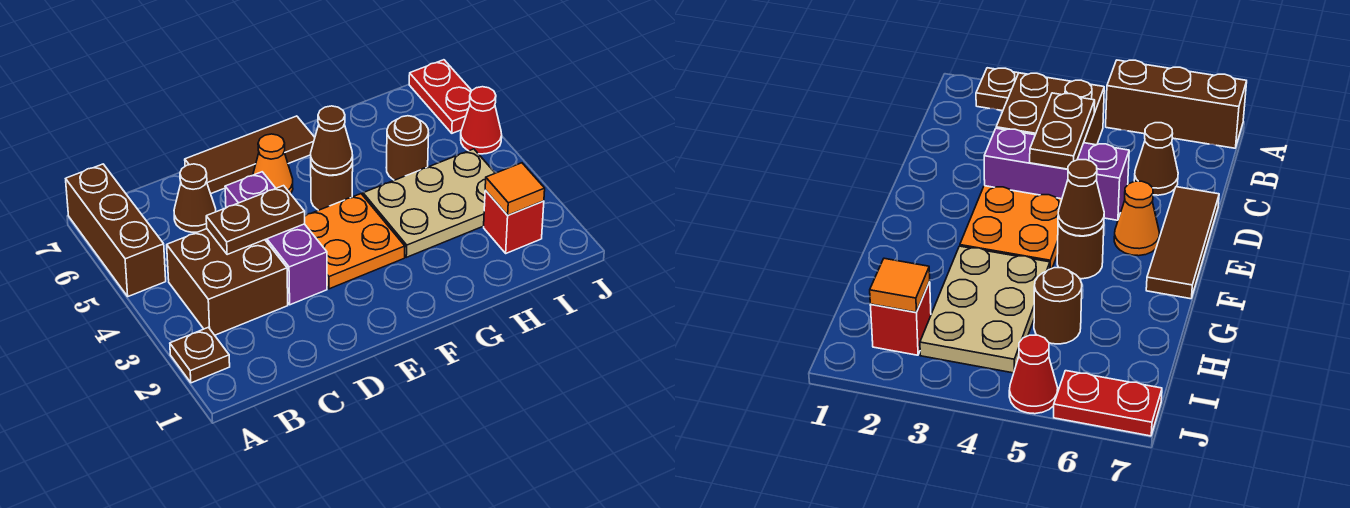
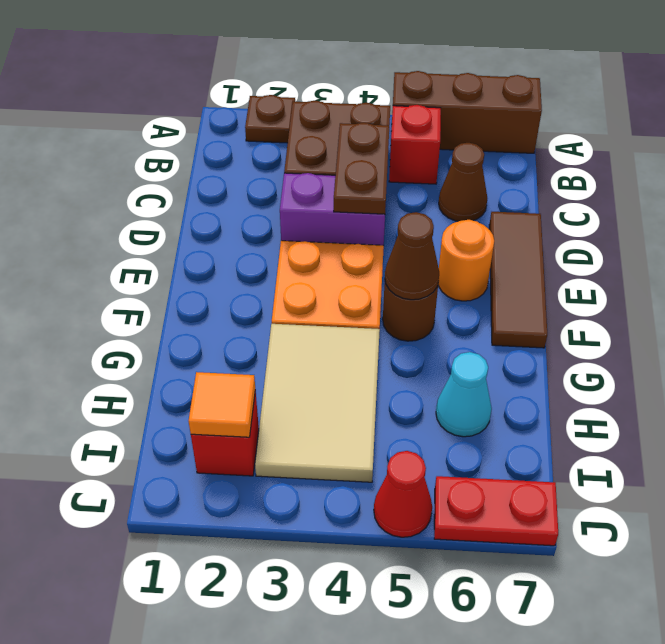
none -> red brick B5 level 1
purple brick D3:D5 level 1 -> purple brick D3:D4 level 1
orange cone E6 level 1 -> orange round brick E6 level 1
tan plate G3:I4 level 1 -> tan tile G3:I4 level 1
brown round brick H5 level 1 -> none
none -> cyan cone H6 level 1

